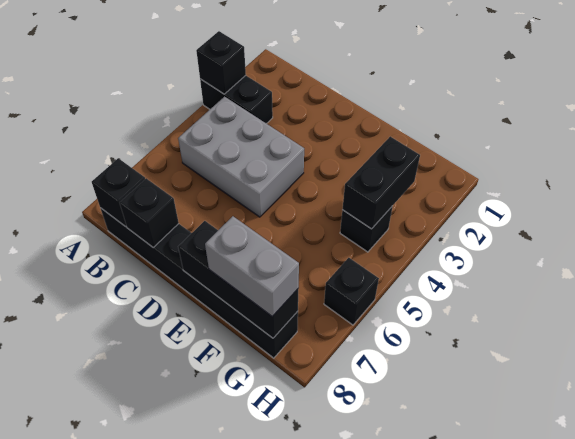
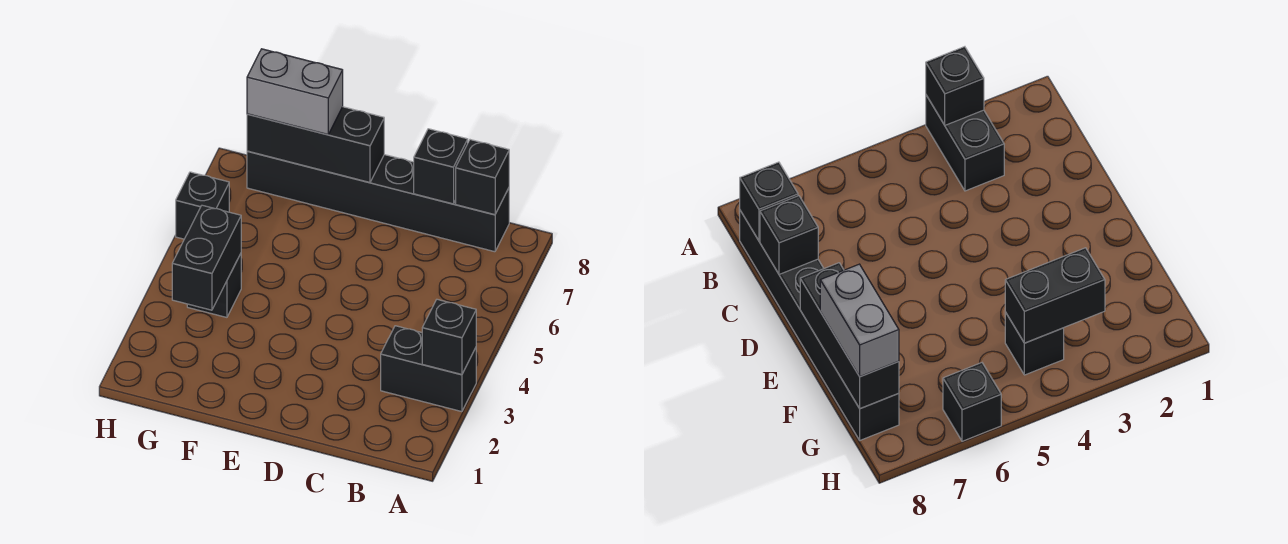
grey brick B4:D5 level 1 -> none

